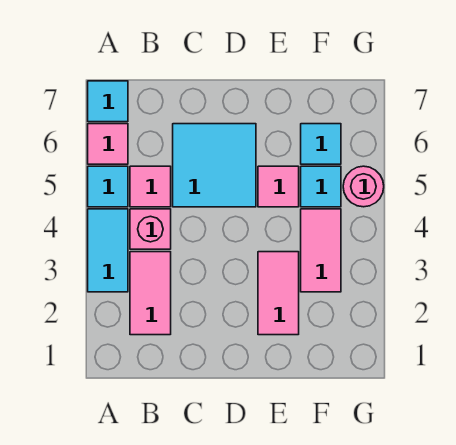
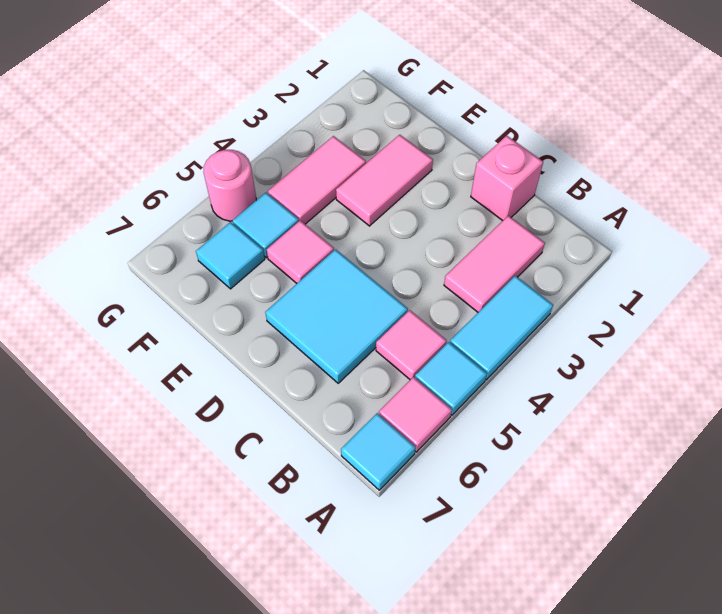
pink brick B4 level 1 -> pink brick C1 level 1

